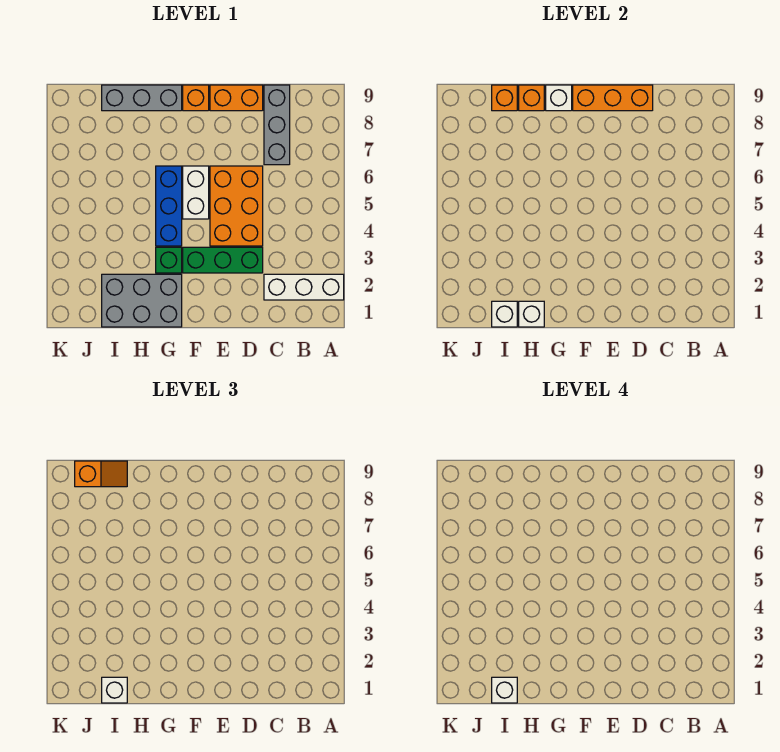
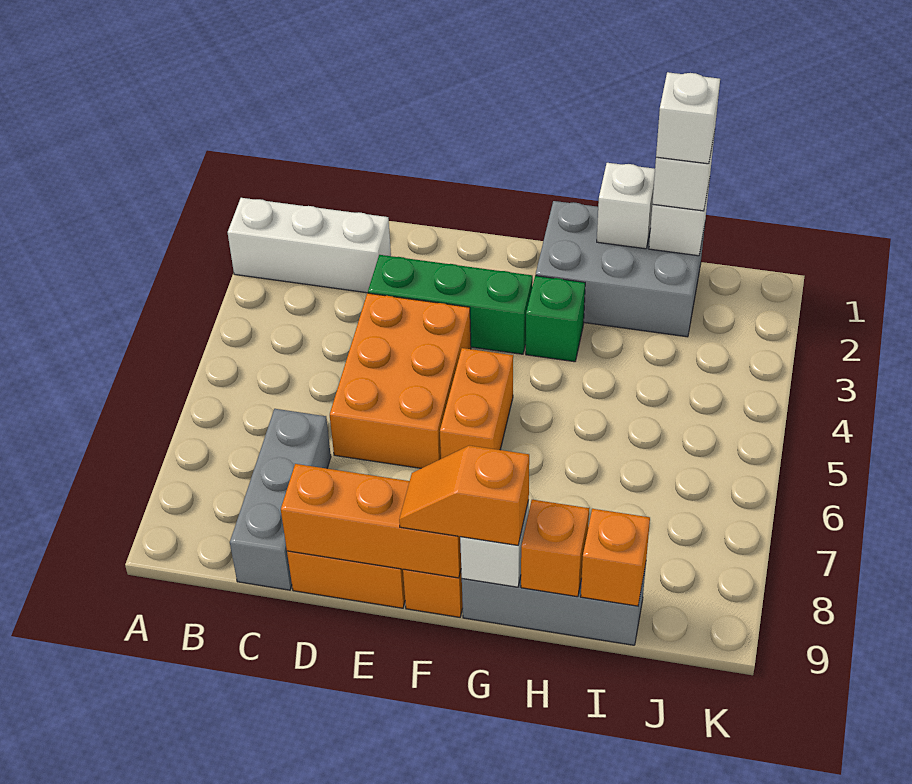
white brick F5:F6 level 1 -> orange brick F5:F6 level 1
blue brick G4:G6 level 1 -> none
orange slope I9:J9 level 3 top J -> orange slope F9:G9 level 3 top G

